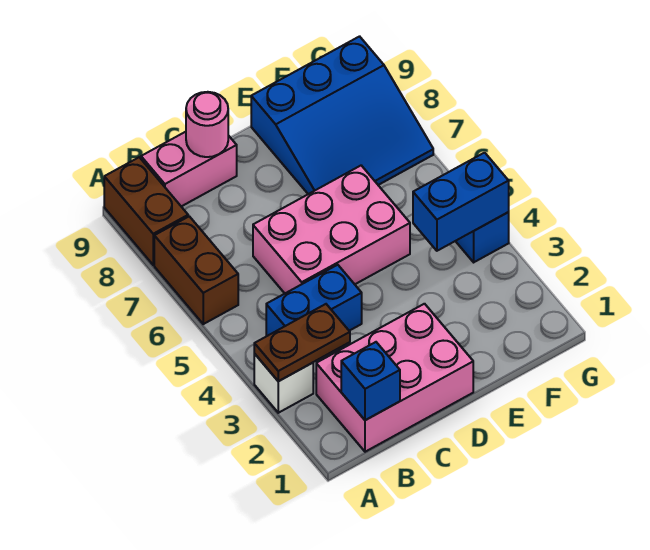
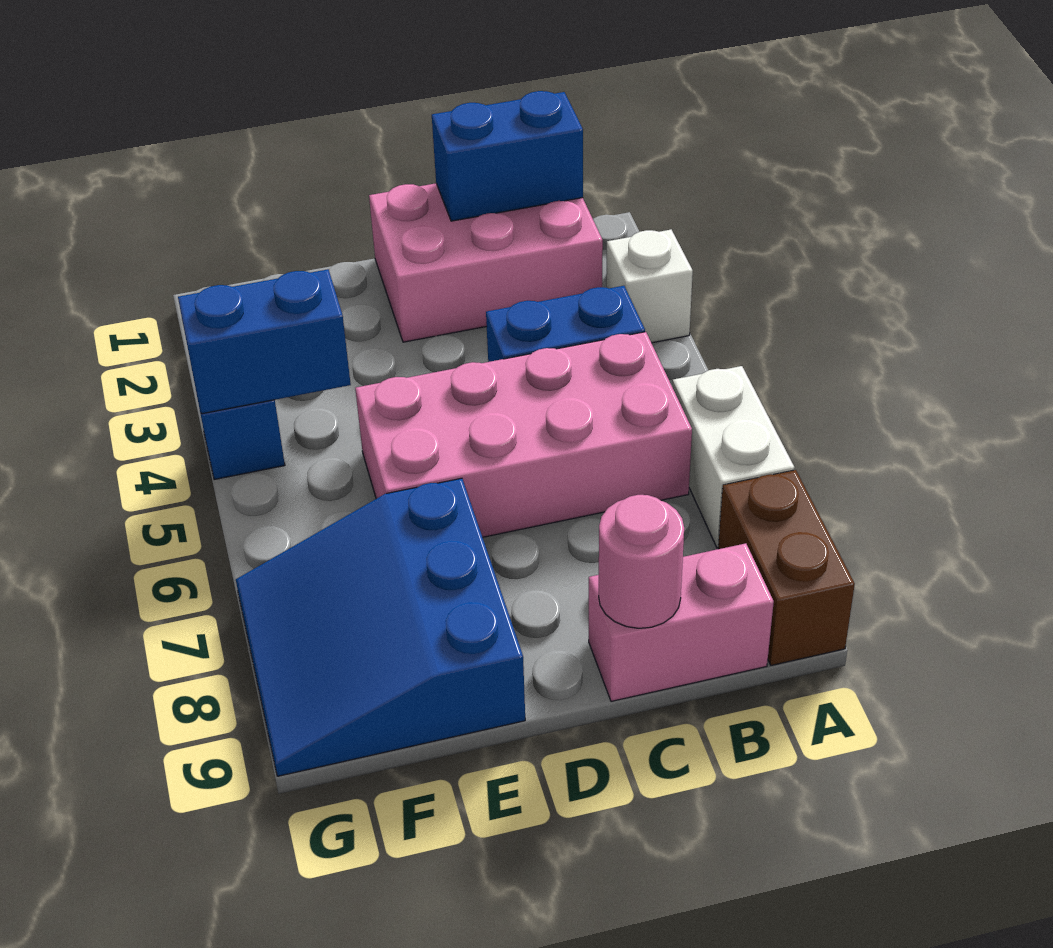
brown plate A3:B3 level 2 -> none
brown brick A6:A7 level 1 -> white brick A6:A7 level 1
blue brick B1 level 2 -> blue brick B1:C1 level 2
pink brick C5:E6 level 1 -> pink brick B5:E6 level 1
blue slope E7:G9 level 1 top 9 -> blue slope E7:G9 level 1 top E

